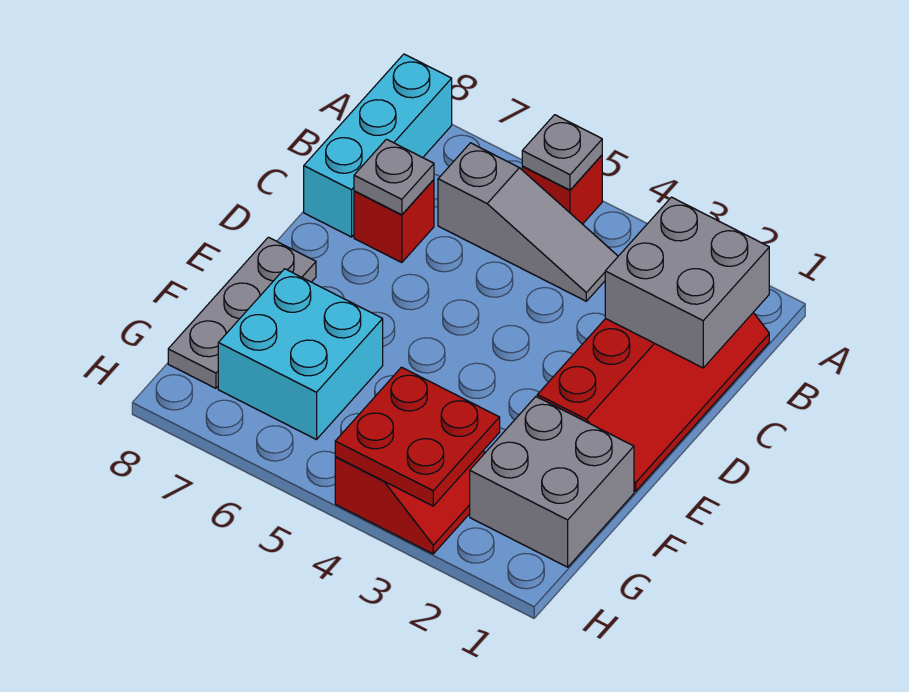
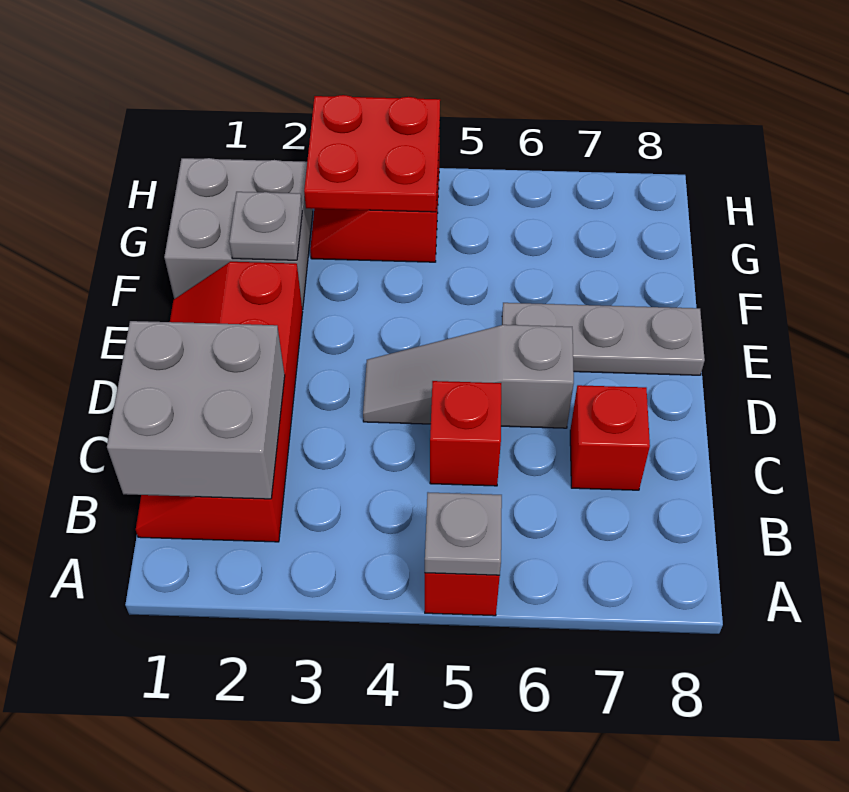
cyan brick A8:C8 level 1 -> none
grey slope B4:B6 level 1 top 6 -> grey slope D4:D6 level 1 top 6
none -> red brick C5 level 1
grey plate C7 level 2 -> grey plate F2 level 2
grey plate E8:G8 level 1 -> grey plate E6:E8 level 1
cyan brick F6:G7 level 1 -> none

